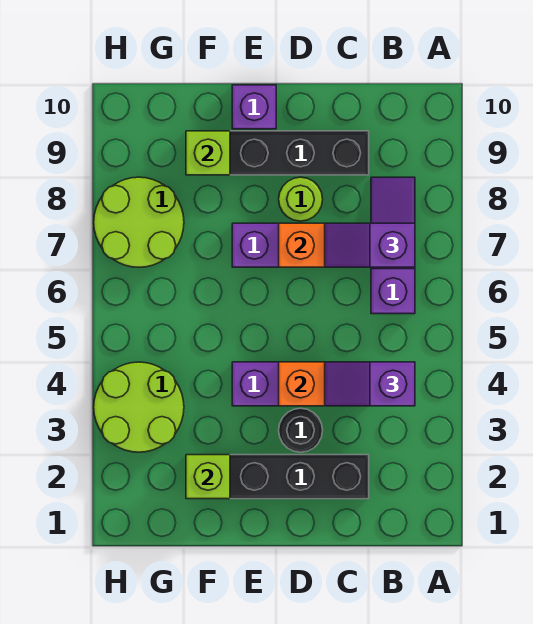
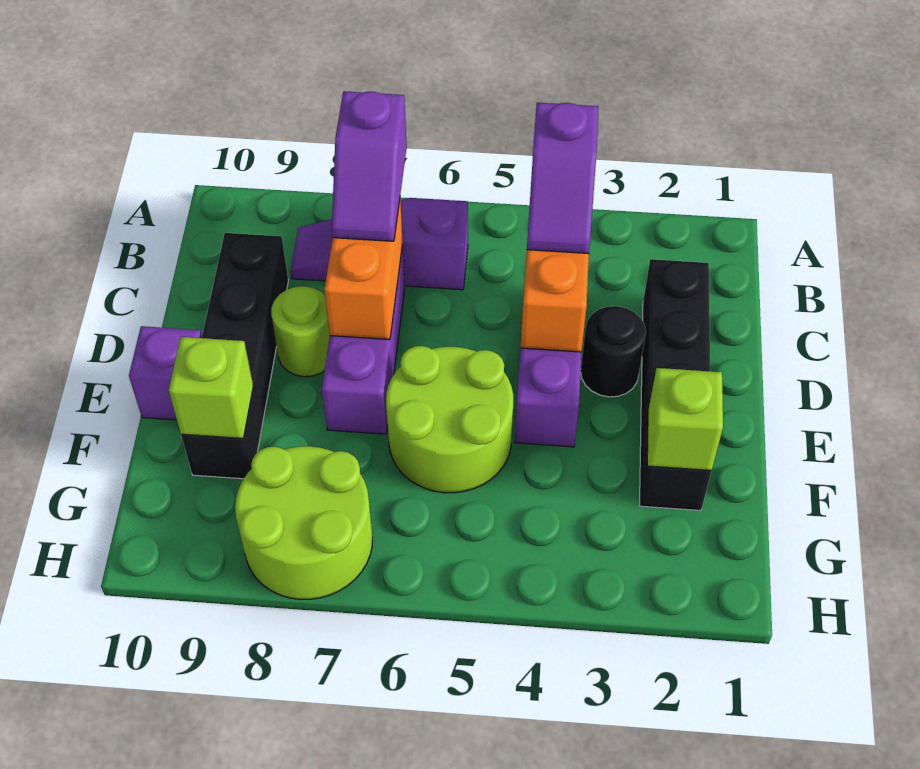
lime round brick G3:H4 level 1 -> lime round brick E5:F6 level 1

